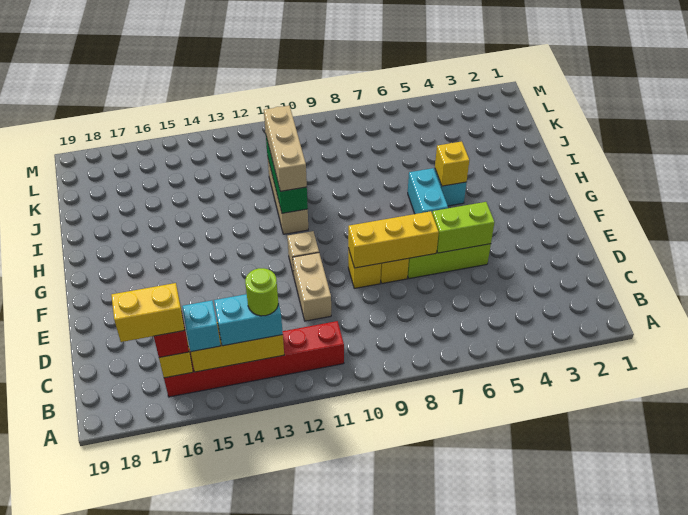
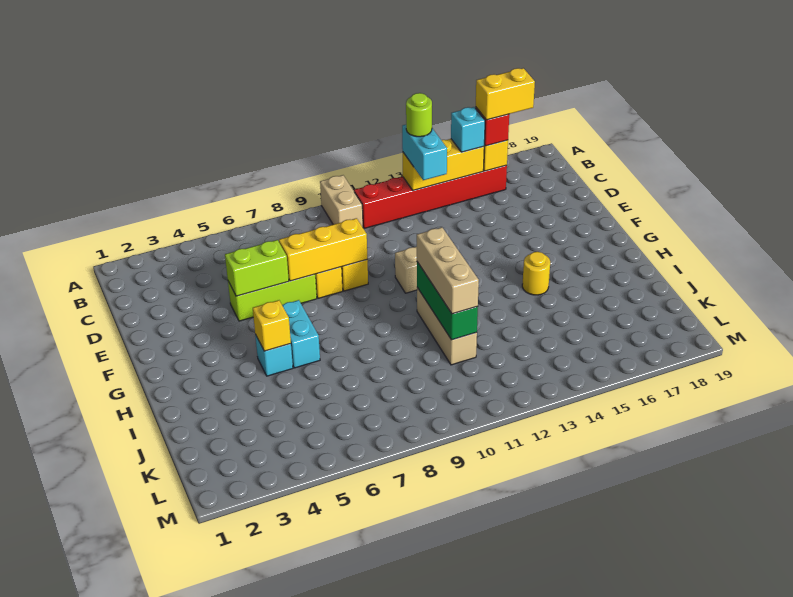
cyan brick B13:B14 level 3 -> cyan brick B13:C13 level 3
tan brick D11:E11 level 1 -> tan brick A10:B10 level 1
none -> yellow round brick H15 level 1

